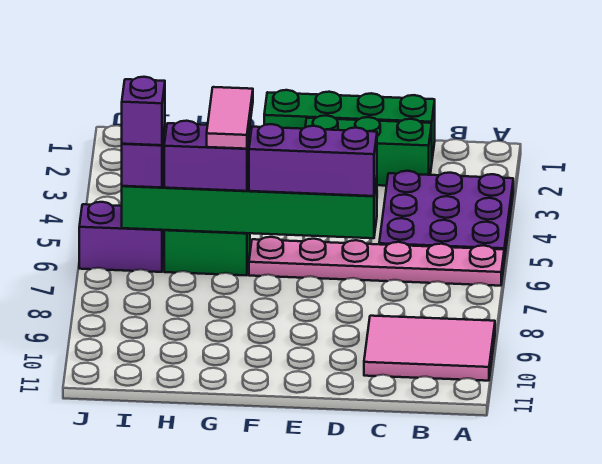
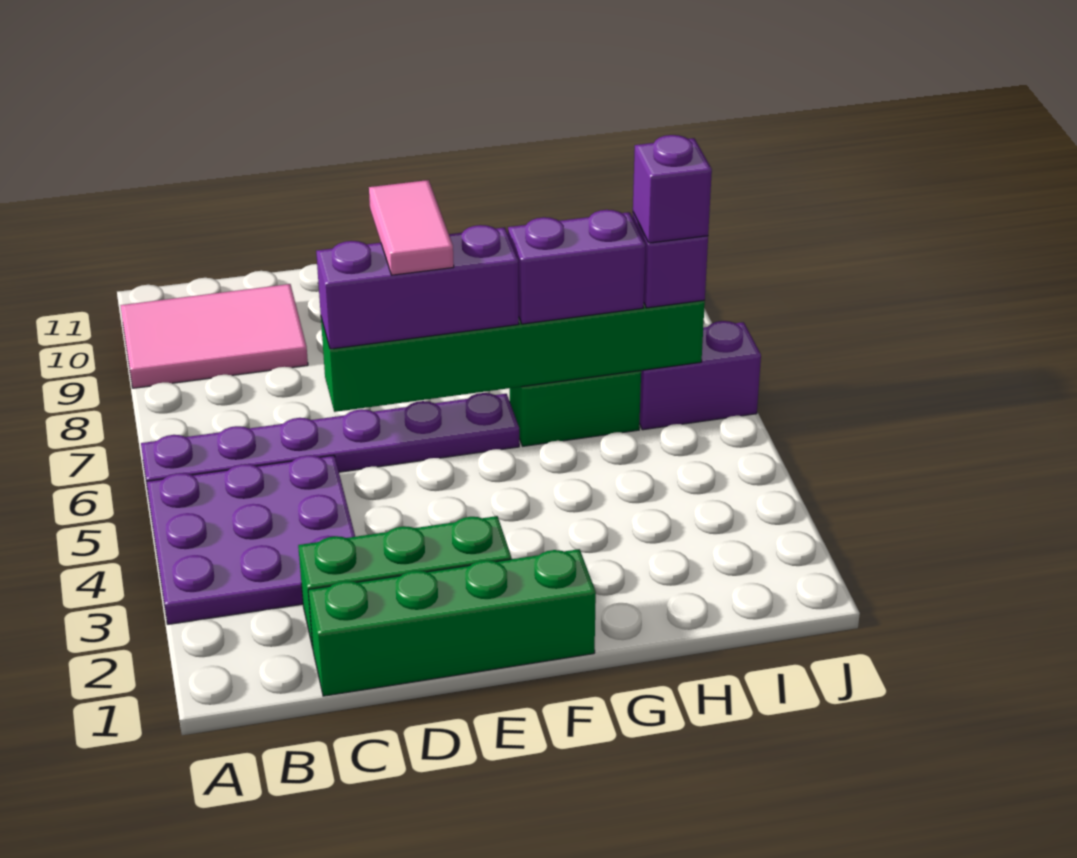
pink plate A6:F6 level 1 -> purple plate A6:F6 level 1
pink tile G5:G6 level 4 -> pink tile E6:E7 level 4

